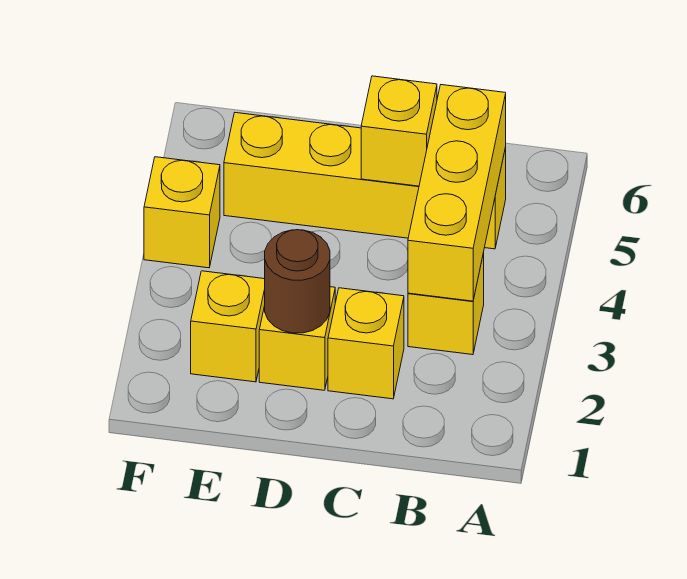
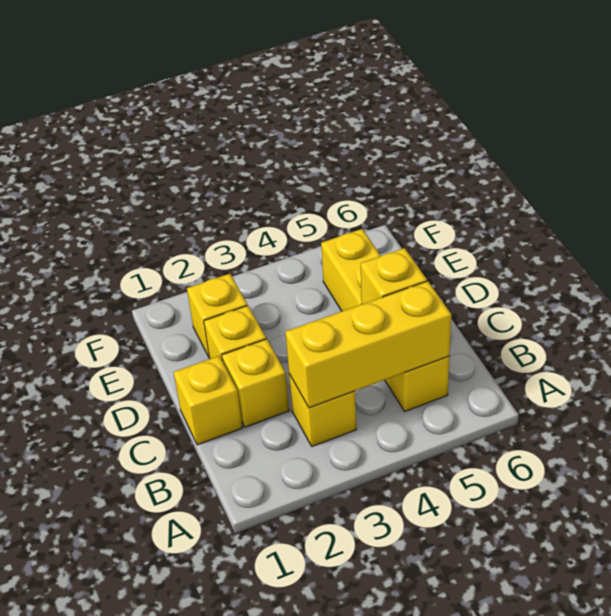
brown round brick D2 level 2 -> none
yellow brick F4 level 1 -> yellow brick C1 level 1

